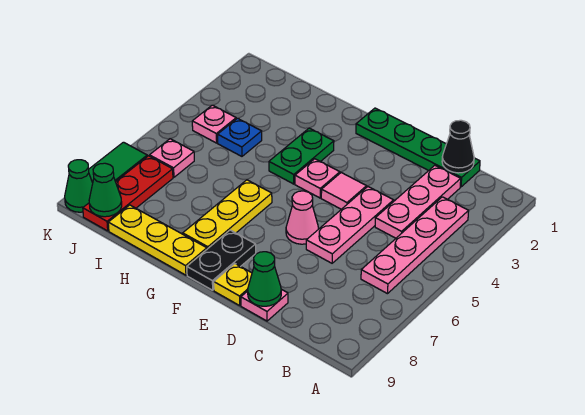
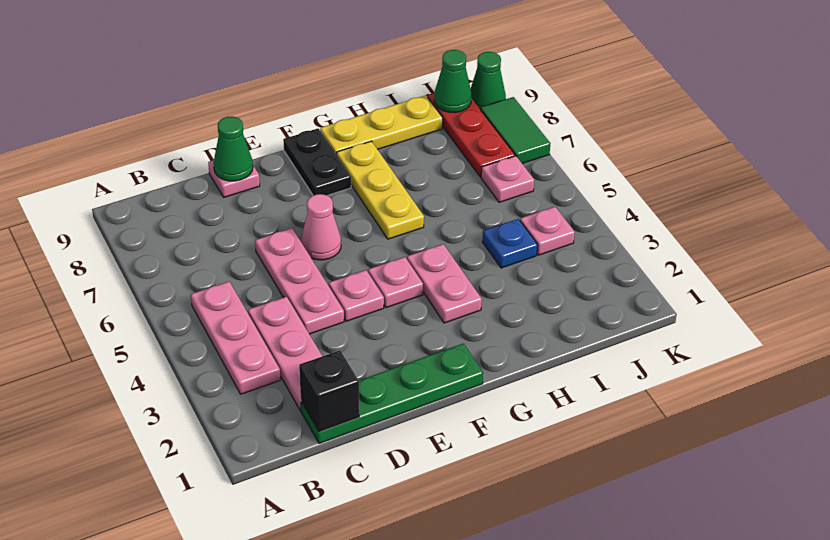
pink plate B3:B6 level 1 -> pink plate B3:B5 level 1
black cone C1 level 2 -> black brick C1 level 2
pink tile E4 level 1 -> pink plate E4 level 1
yellow plate E9 level 1 -> none
green plate G3:G4 level 1 -> pink plate G3:G4 level 1

